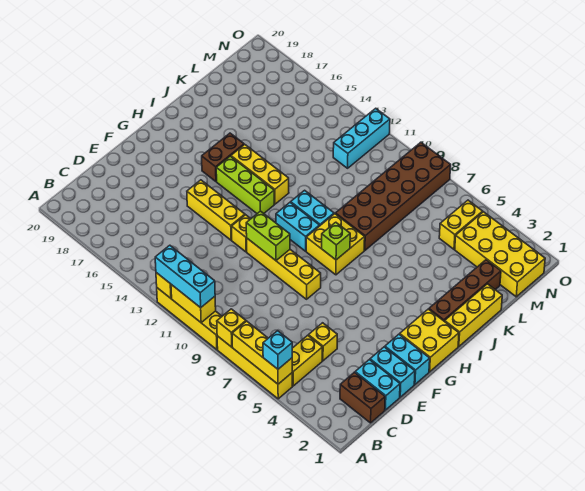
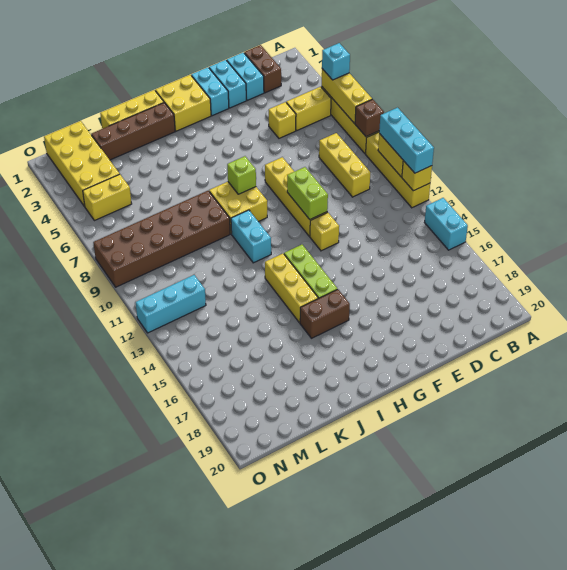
yellow brick A8 level 2 -> brown brick A8 level 2
yellow brick F13:F15 level 1 -> yellow brick C8:C10 level 1
cyan brick H10:H11 level 1 -> cyan brick A14:A15 level 1

